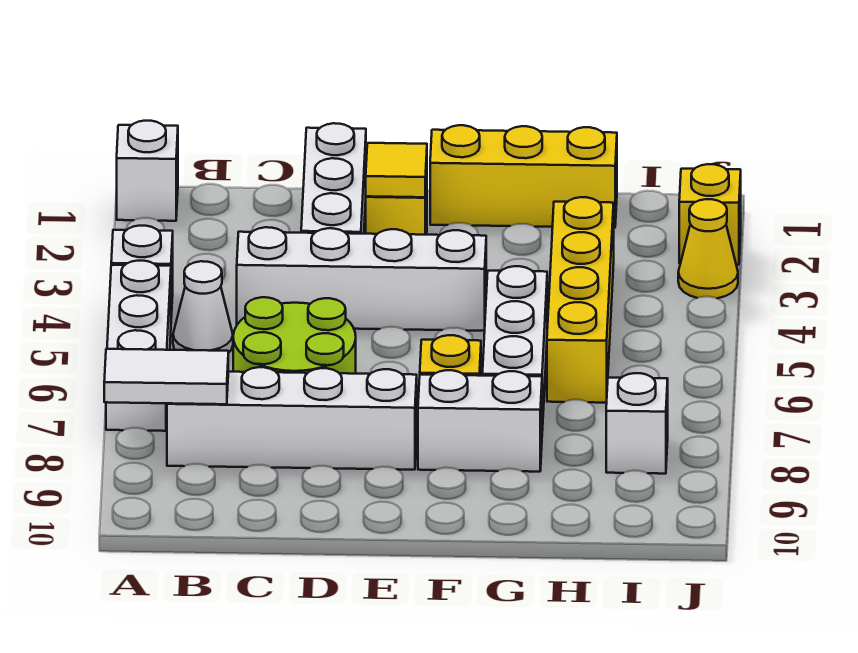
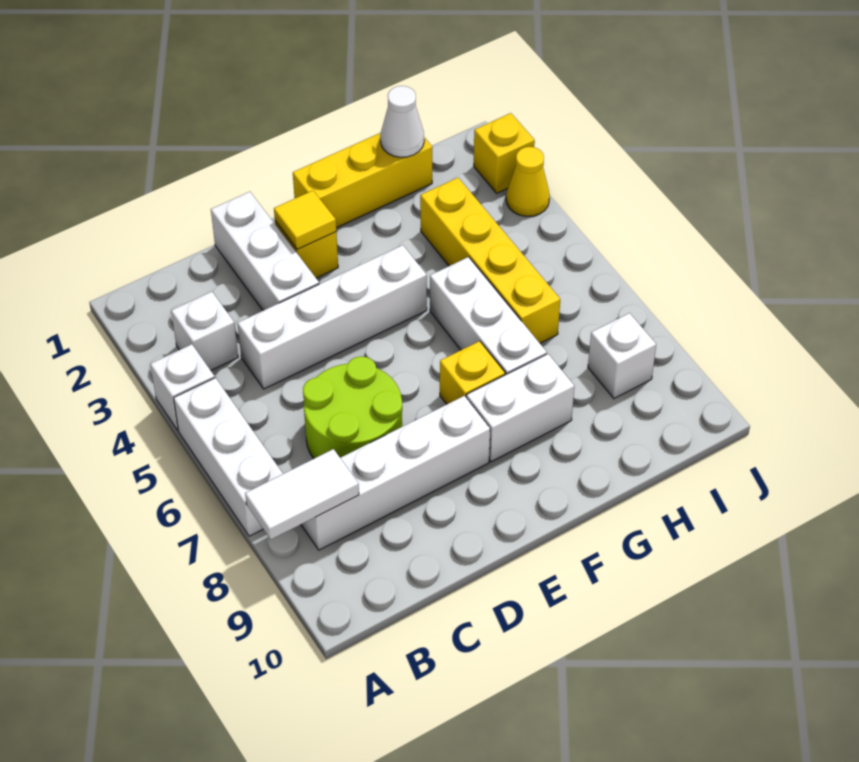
white brick A1 level 1 -> white brick B3 level 1
white cone B5 level 1 -> white cone H1 level 2

